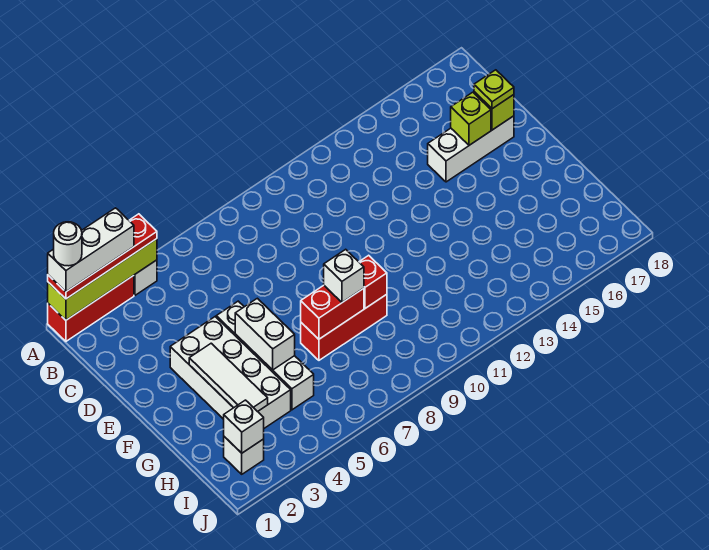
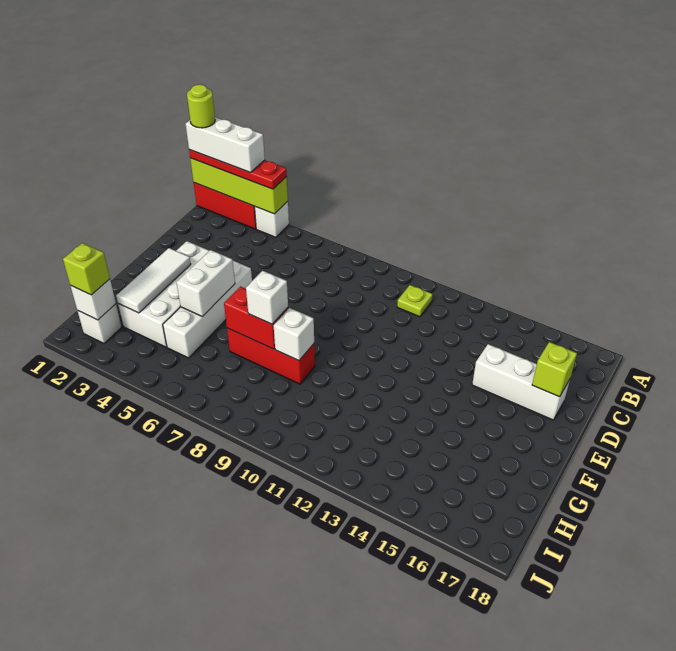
white round brick A1 level 5 -> lime round brick A1 level 5
lime brick D16 level 2 -> lime brick I2 level 3
lime plate D17 level 3 -> lime plate B11 level 1
red brick G9 level 2 -> white brick G9 level 2

